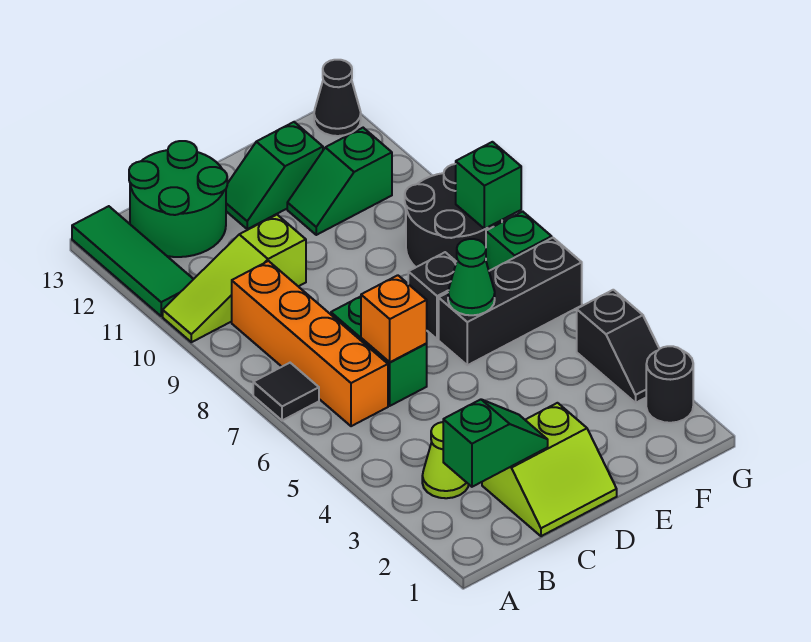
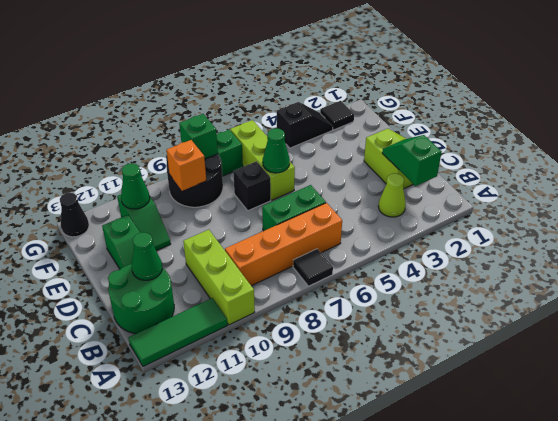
lime slope A10:C10 level 1 top C -> lime brick A10:C10 level 1
orange brick C6 level 2 -> orange brick F9 level 2
none -> green cone C12 level 2
black brick E6:G6 level 1 -> lime brick E6:G6 level 1
none -> green cone F11 level 2
black round brick G2 level 1 -> black tile G2 level 1

